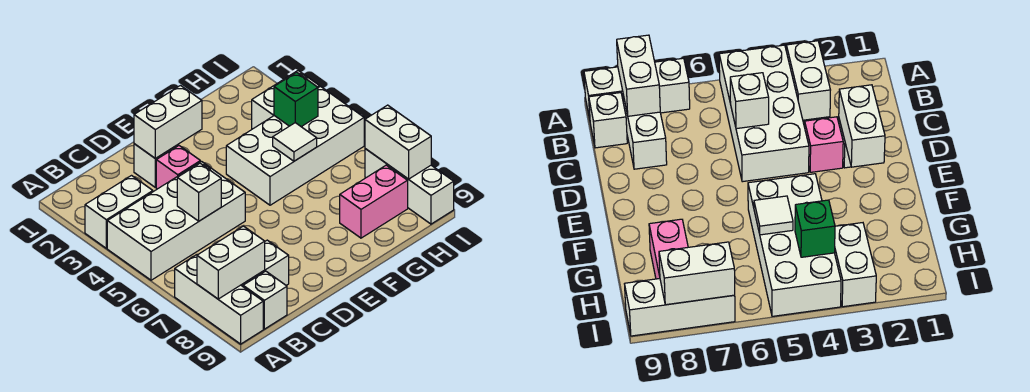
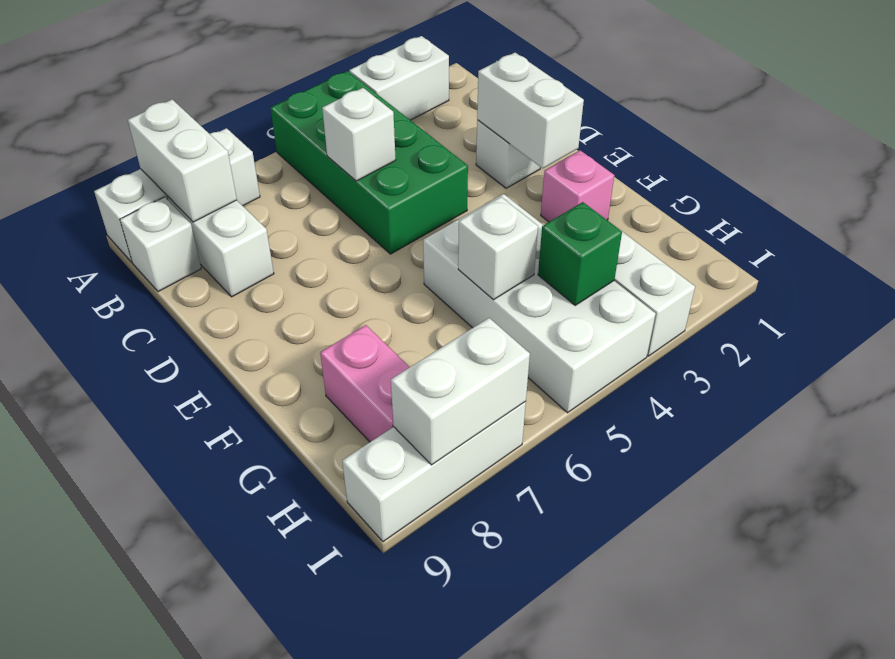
white brick A3:B3 level 1 -> white brick A2:A3 level 1
white brick A4:D5 level 1 -> green brick A4:D5 level 1
pink brick D3 level 1 -> pink brick F2 level 1
white tile G5 level 2 -> white brick G5 level 2

